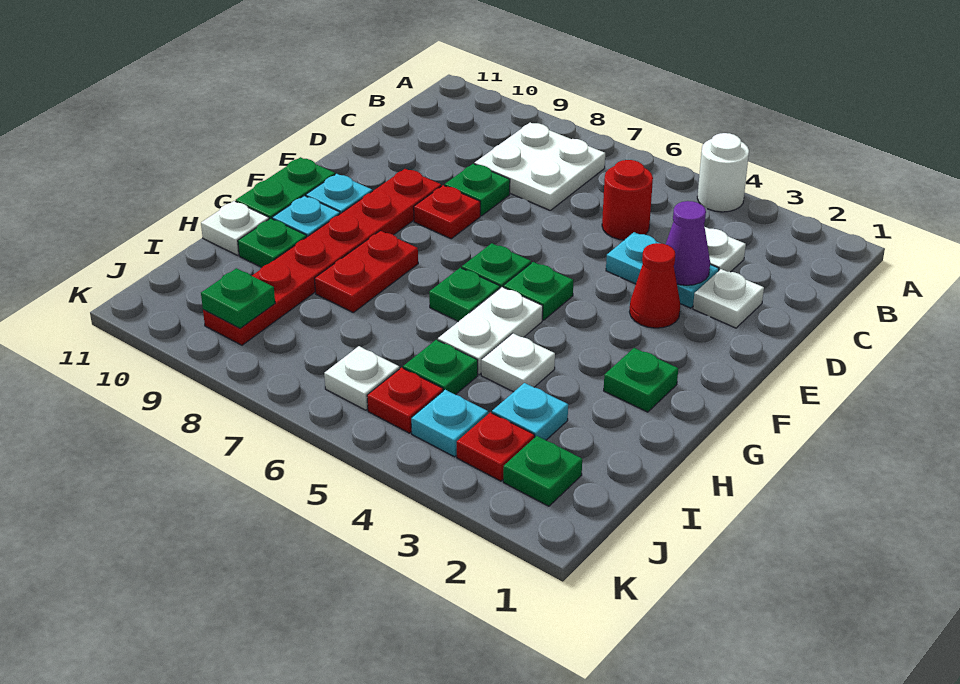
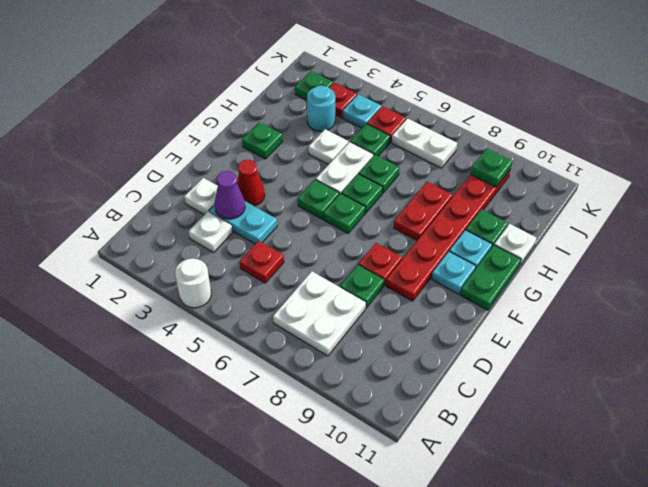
red round brick C5 level 1 -> red plate C5 level 1
none -> green plate H6 level 1
cyan plate I3 level 1 -> cyan round brick I3 level 1
white plate J6 level 1 -> white plate J6:J7 level 1

